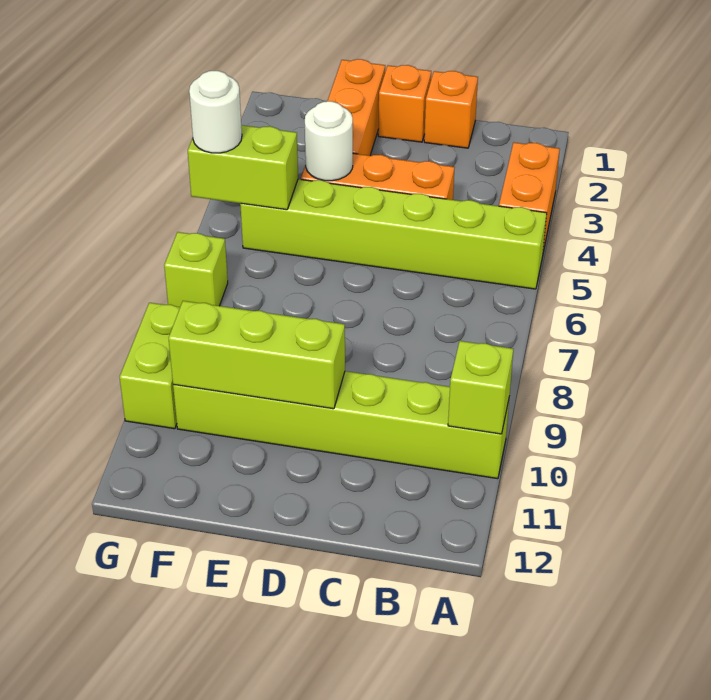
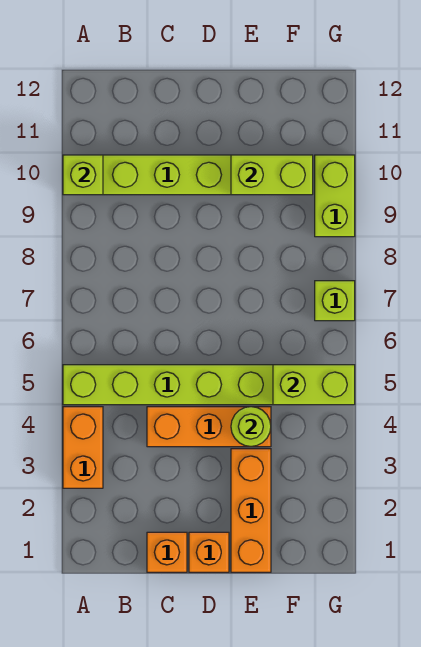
lime brick D10:F10 level 2 -> lime brick E10:F10 level 2
white round brick E4 level 2 -> lime round brick E4 level 2
white round brick G5 level 3 -> none

